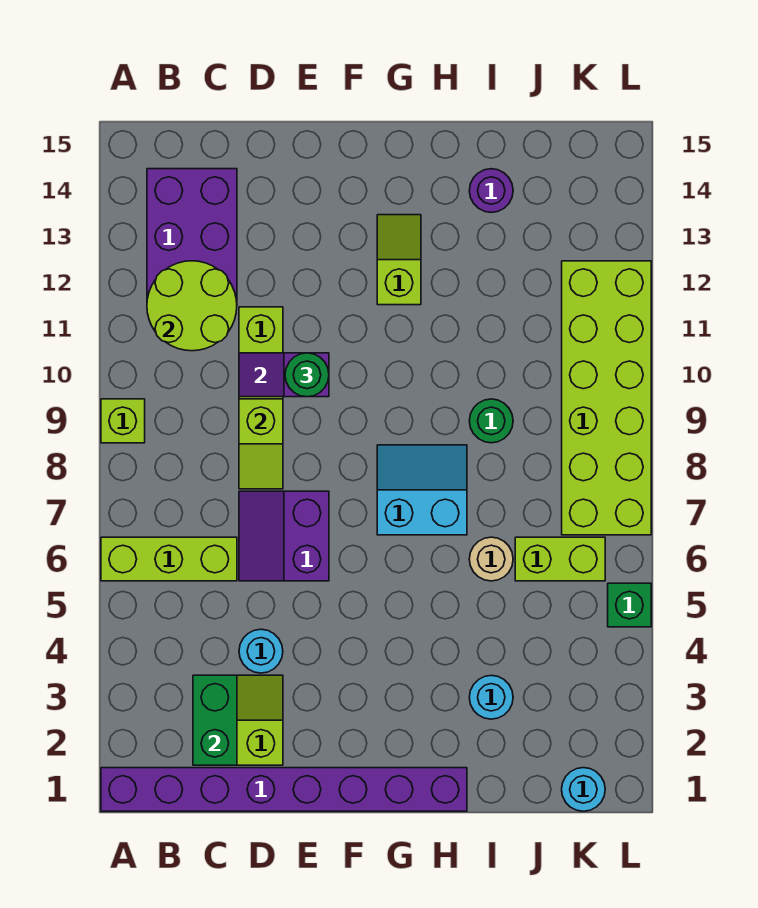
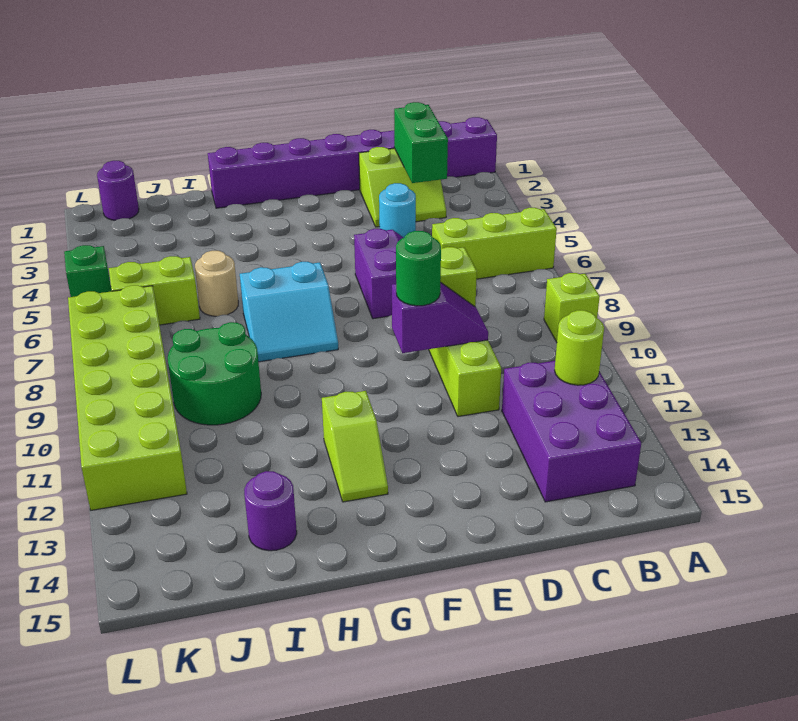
lime round brick B11:C12 level 2 -> lime round brick B12 level 2
cyan round brick I3 level 1 -> none
green round brick I9 level 1 -> green round brick I9:J10 level 1
cyan round brick K1 level 1 -> purple round brick K1 level 1

